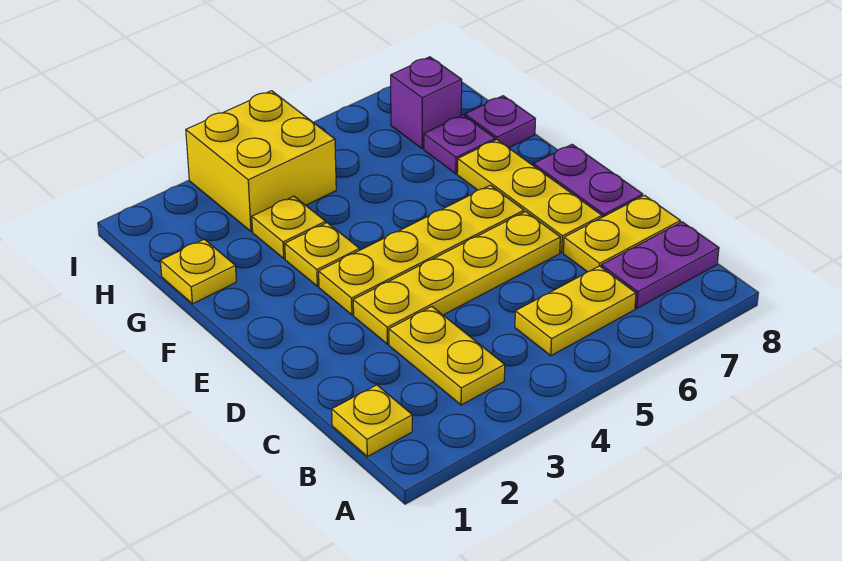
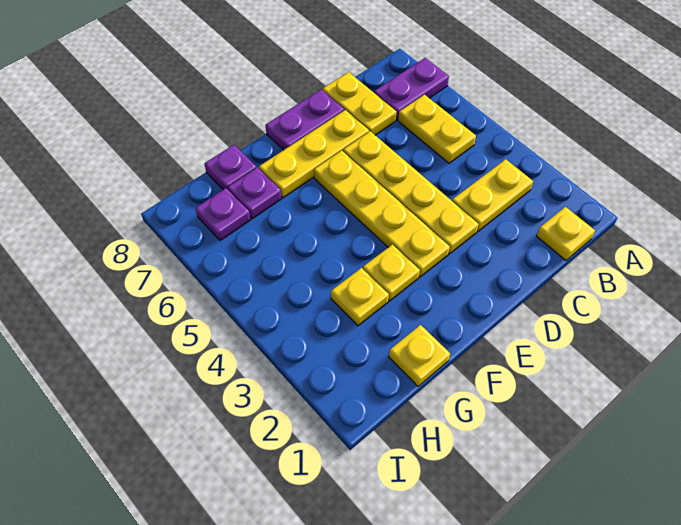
purple plate B7:B8 level 1 -> purple plate A7:B7 level 1
yellow brick H3:I4 level 1 -> none
purple brick H7 level 1 -> purple plate H7 level 1

